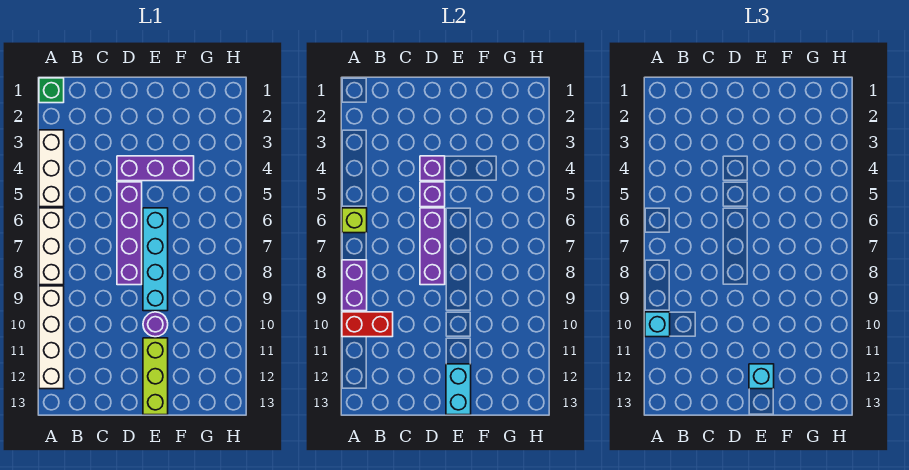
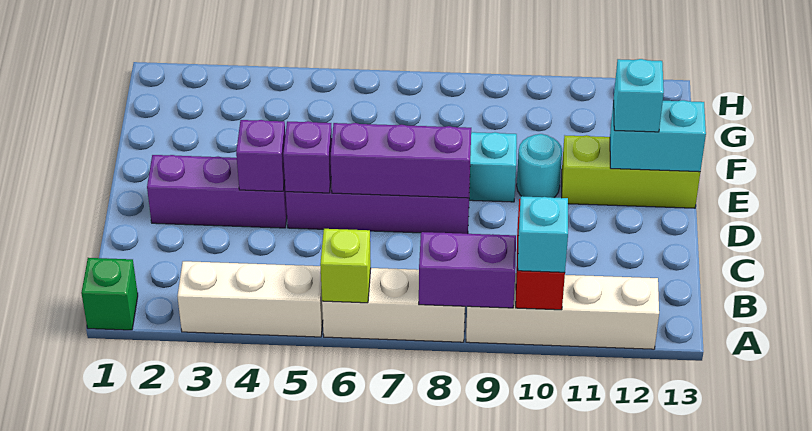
purple brick D4:F4 level 1 -> purple brick D2:D4 level 1
purple round brick E10 level 1 -> cyan round brick E10 level 1

